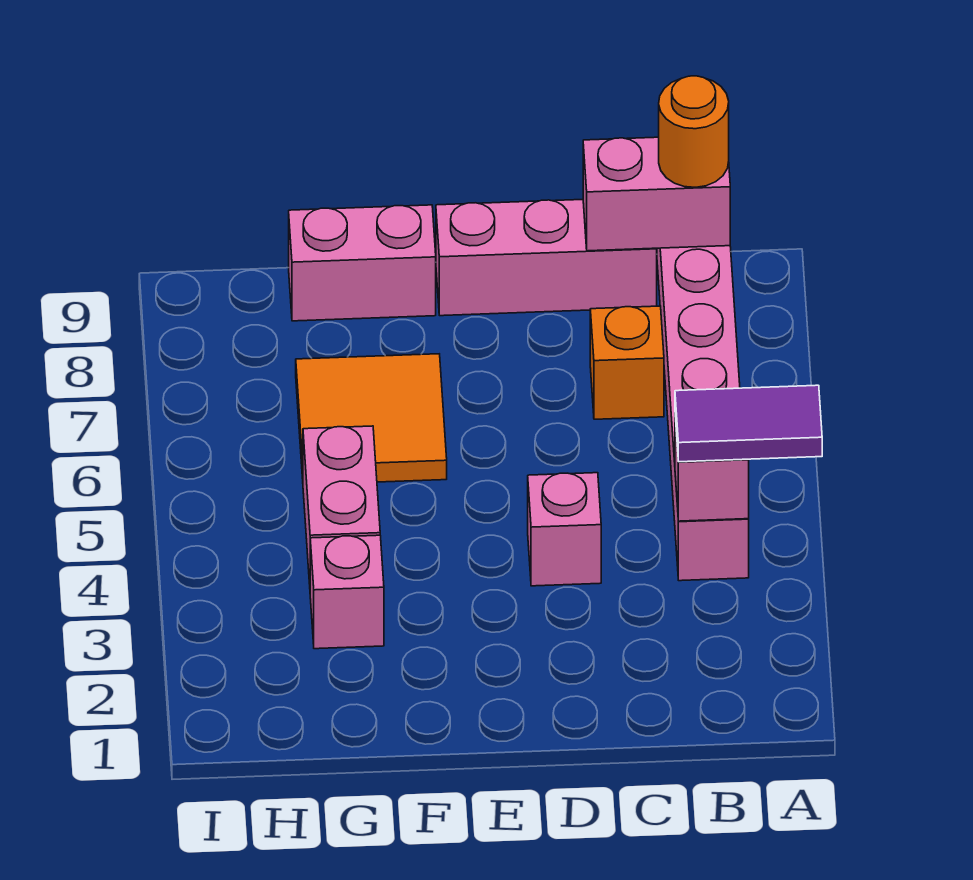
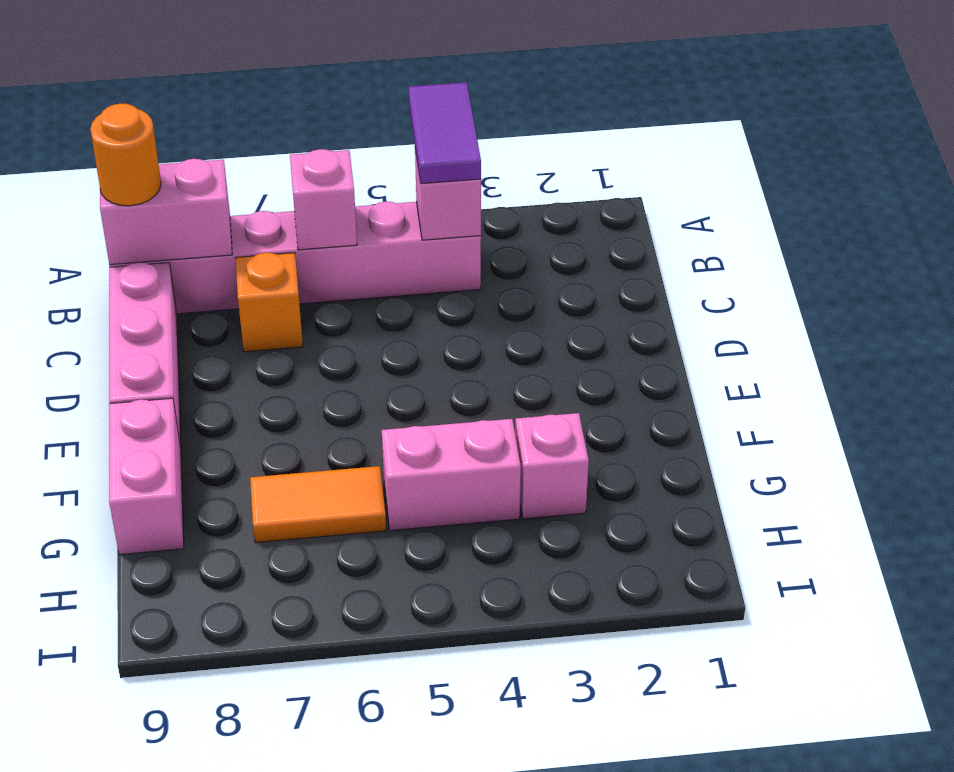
pink brick B9:C9 level 2 -> pink brick B8:B9 level 2
pink brick D4 level 1 -> pink brick B6 level 2
orange tile F6:G7 level 1 -> orange tile G6:G7 level 1

